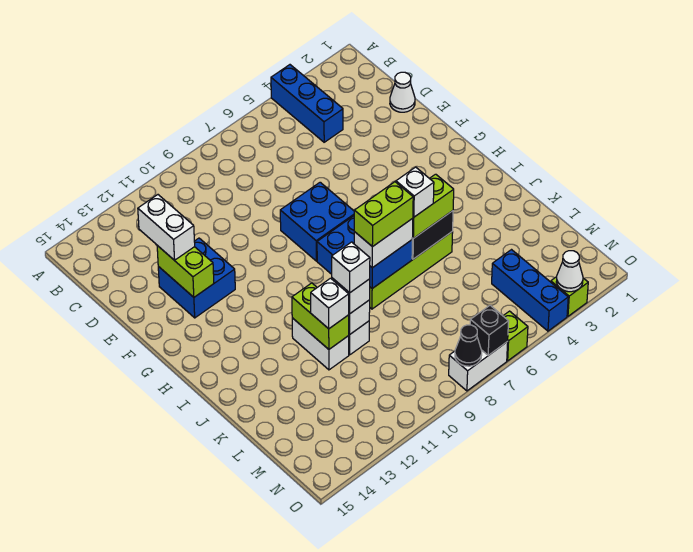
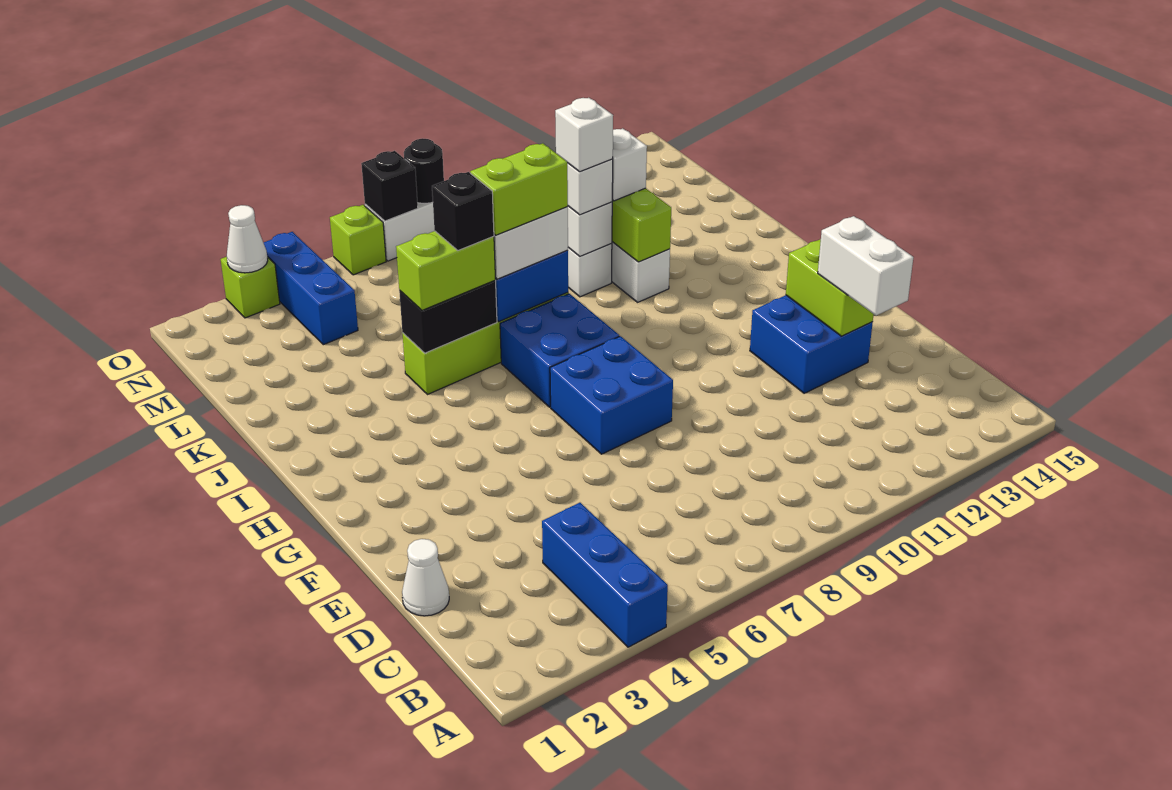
white brick J6 level 4 -> black brick J6 level 4
black cone O8 level 2 -> black round brick O8 level 2

